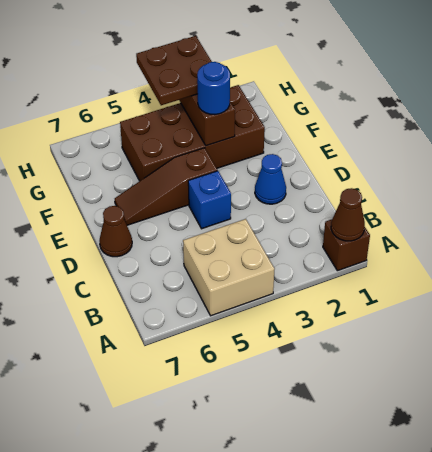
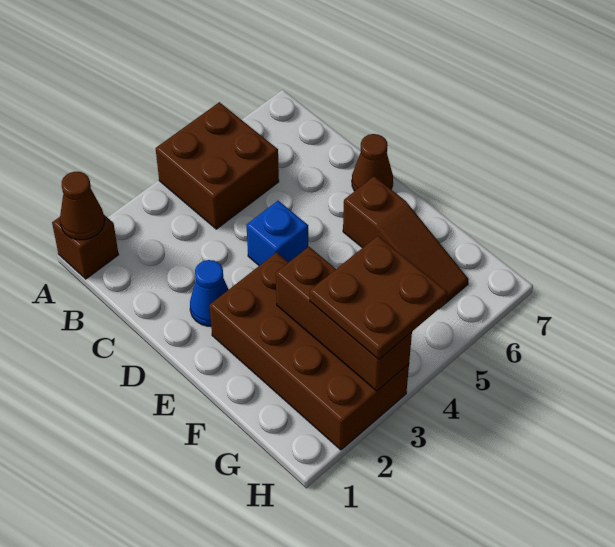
tan brick A4:B5 level 1 -> brown brick A4:B5 level 1
brown slope E4:E6 level 1 top 4 -> brown slope E6:G6 level 1 top E
brown brick F2:G5 level 1 -> brown brick E2:H3 level 1
blue round brick F3 level 3 -> none

